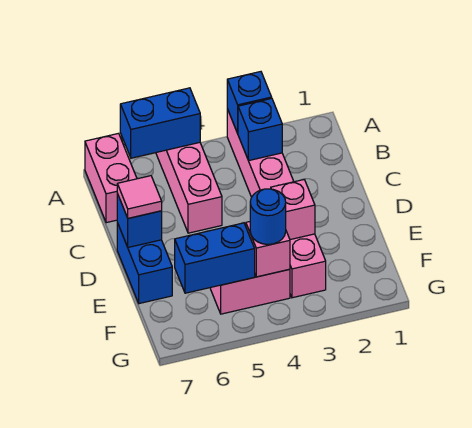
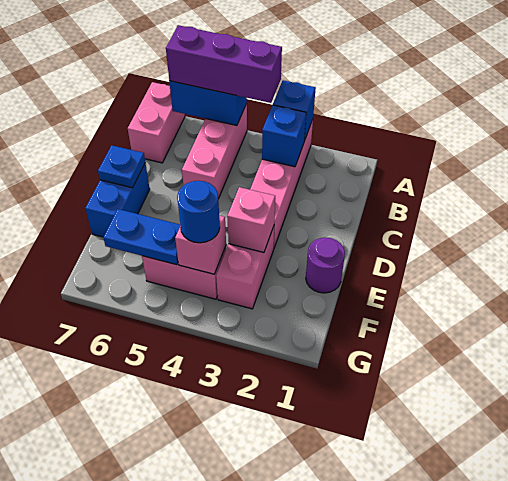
none -> purple brick A4:A6 level 3
blue brick D7 level 2 -> blue plate D7 level 2
pink tile D7 level 3 -> none
none -> purple round brick E1 level 1
blue brick F5:F6 level 2 -> blue plate F5:F6 level 2

